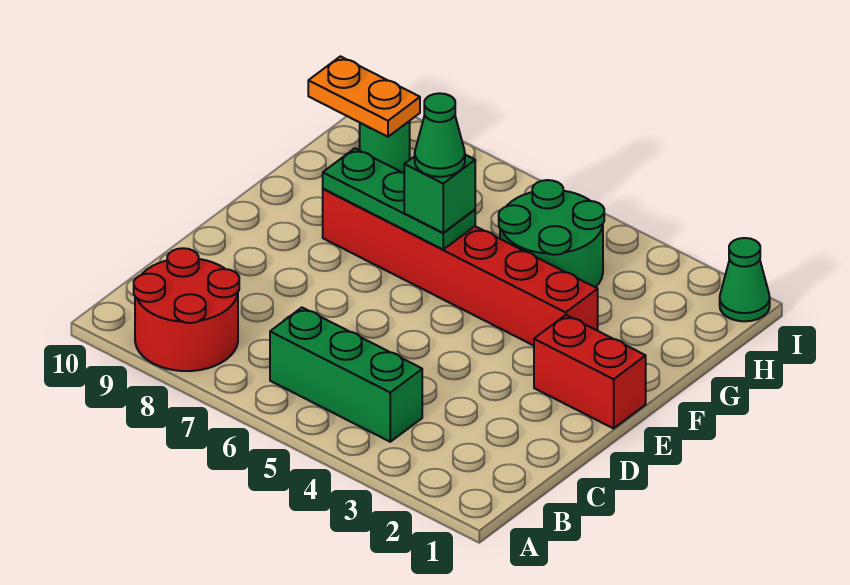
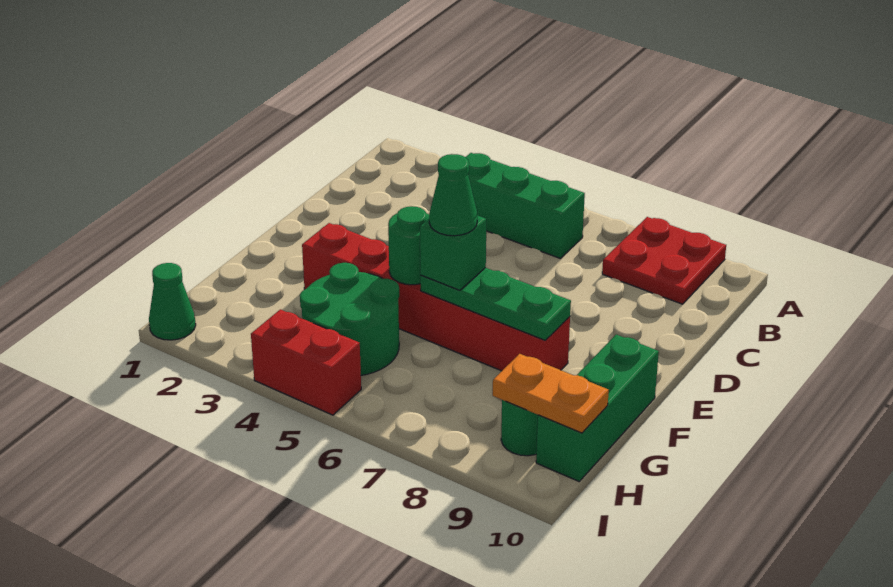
red round brick A8:B9 level 1 -> red plate A8:B9 level 1
red brick E1:E2 level 1 -> red brick I4:I5 level 1
none -> green round brick F5 level 2
none -> green brick F10:H10 level 1

